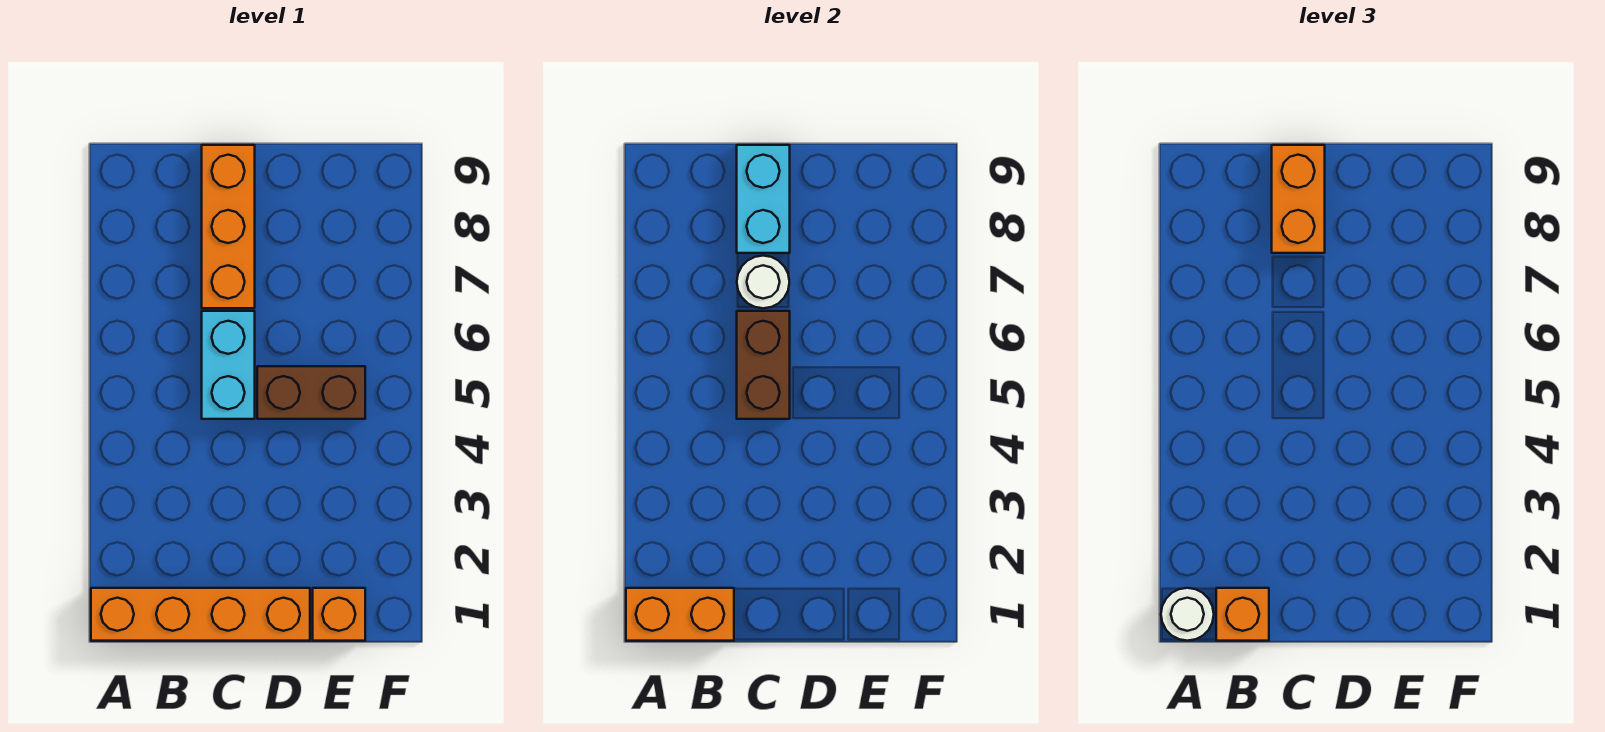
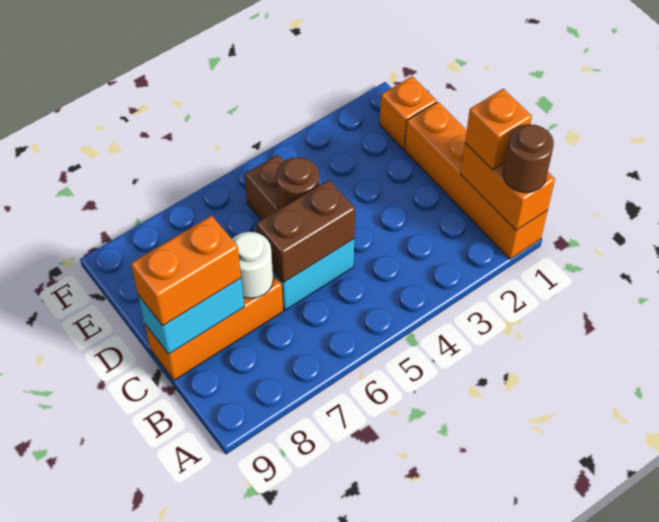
white round brick A1 level 3 -> brown round brick A1 level 3
none -> brown round brick D5 level 2

